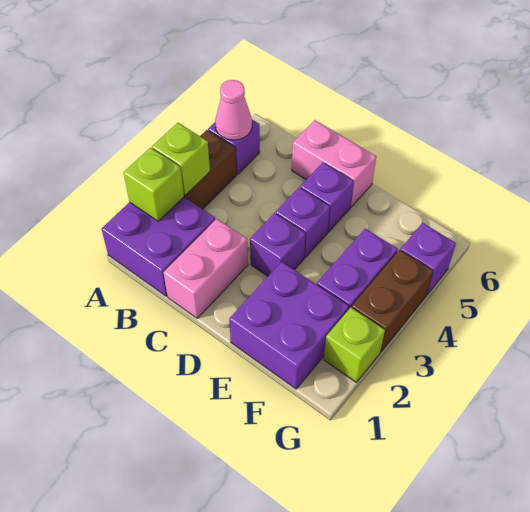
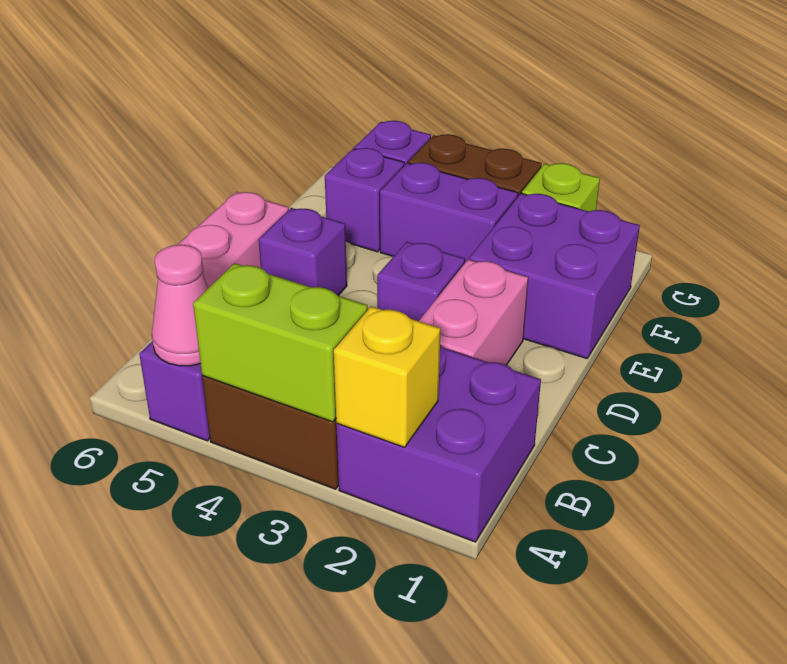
lime brick A2 level 2 -> yellow brick A2 level 2
lime brick A3 level 2 -> lime brick A3:A4 level 2
pink brick C1:C2 level 1 -> pink brick C2:D2 level 1
purple brick D4 level 1 -> purple brick F5 level 1

